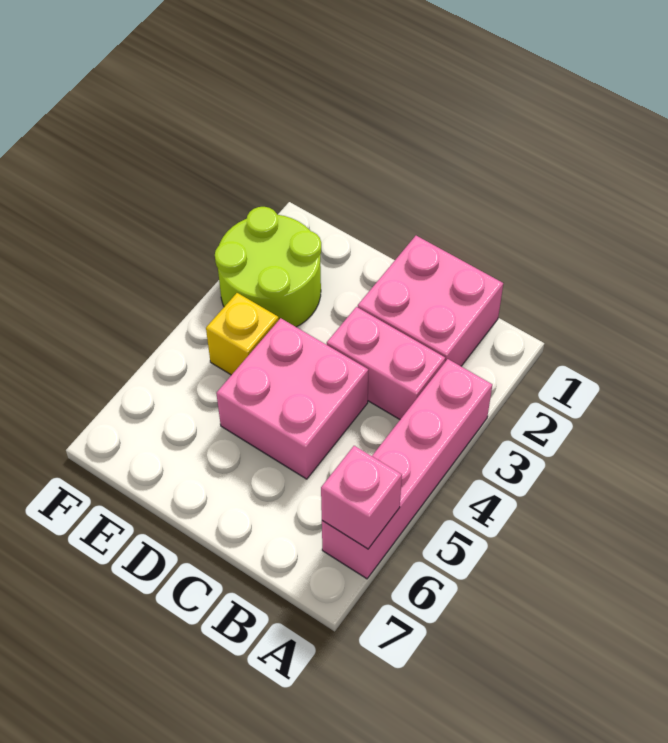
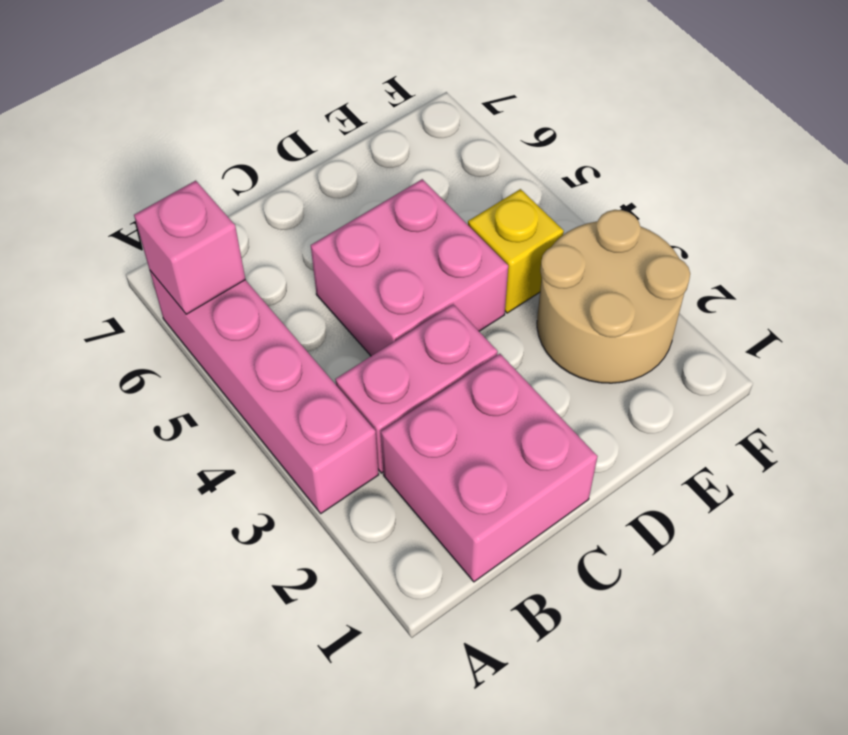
lime round brick E2:F3 level 1 -> tan round brick E2:F3 level 1

